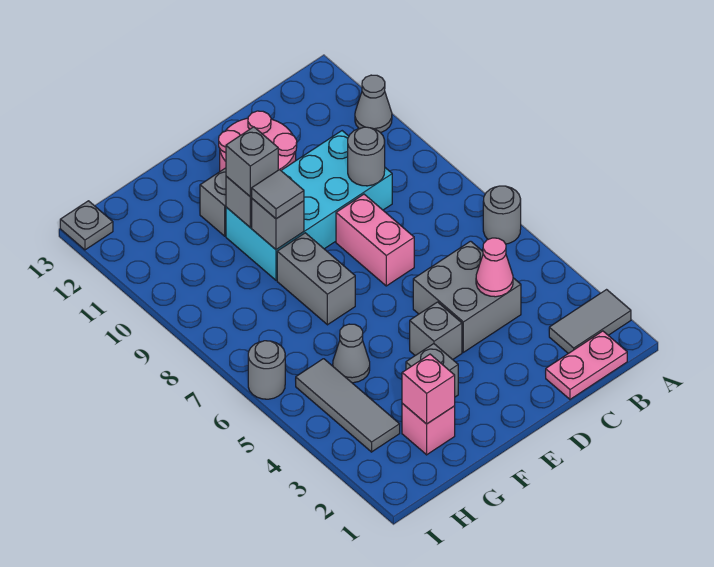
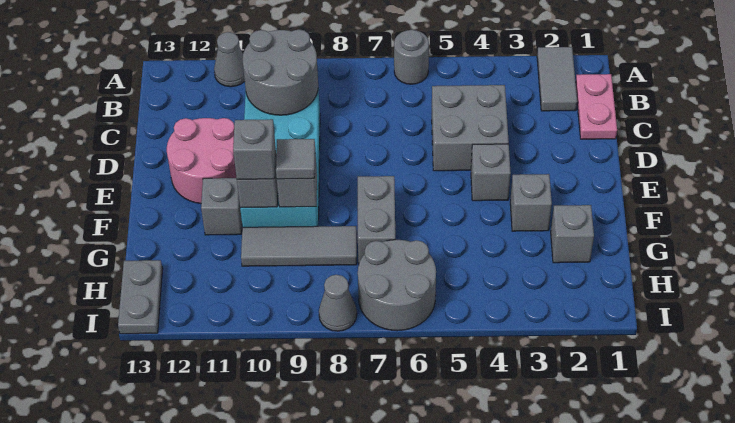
pink cone C4 level 2 -> none
grey round brick C9 level 2 -> grey round brick B9:C10 level 2
pink brick D7:D8 level 1 -> none
grey brick F7:F8 level 1 -> grey brick F7:G7 level 1
pink brick G2 level 1 -> grey brick G2 level 1
pink brick G2 level 2 -> none
grey cone G5 level 1 -> grey cone I8 level 1
grey tile H3:H5 level 1 -> grey tile G8:G10 level 1
grey round brick I6 level 1 -> grey round brick H6:I7 level 1
grey plate I13 level 1 -> grey plate H13:I13 level 1

